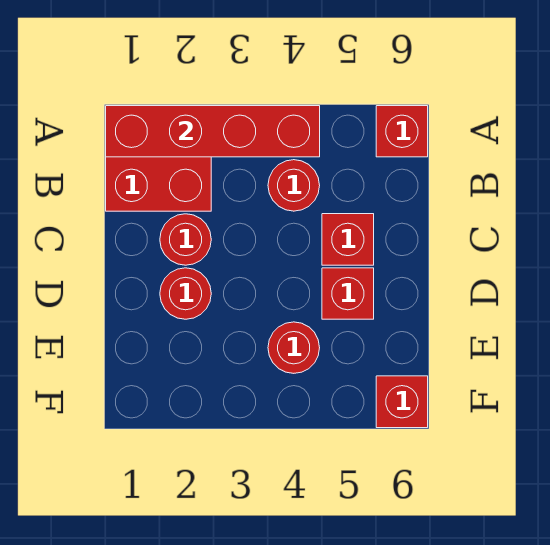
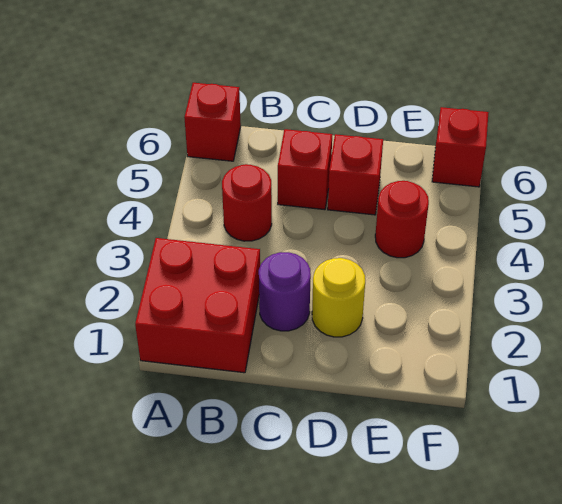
red brick A1:A4 level 2 -> none
red round brick C2 level 1 -> purple round brick C2 level 1
red round brick D2 level 1 -> yellow round brick D2 level 1

